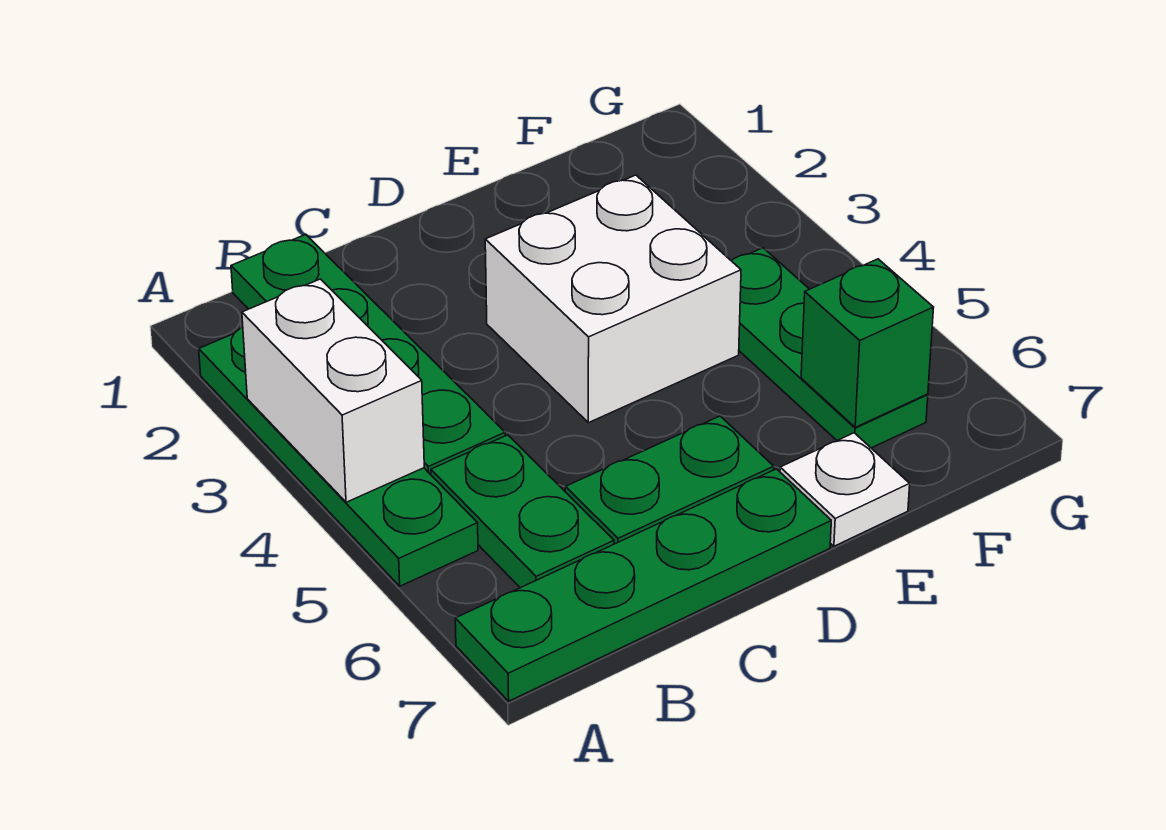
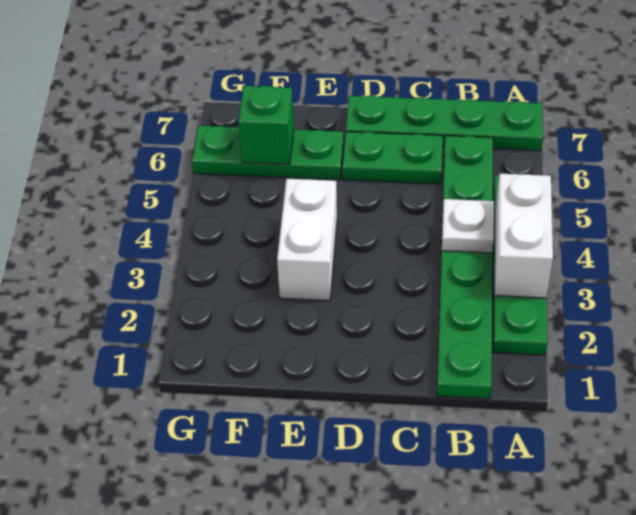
white brick D3:E4 level 1 -> white brick E3:E4 level 1
white plate E7 level 1 -> white plate B4 level 2
green plate F4:F6 level 1 -> green plate E6:G6 level 1

